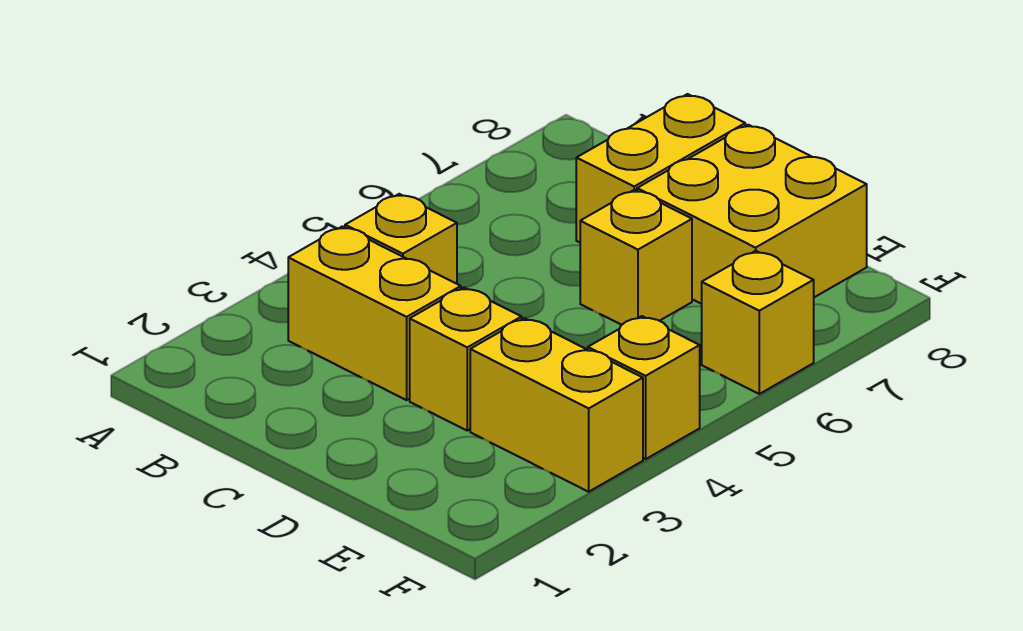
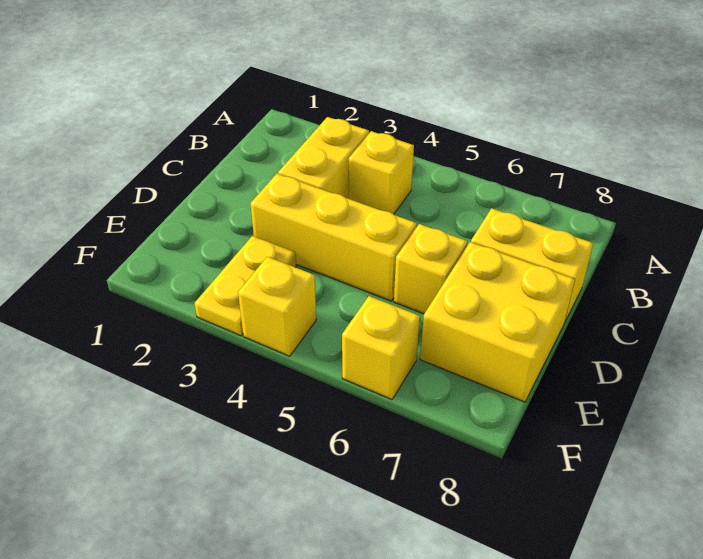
yellow brick D3 level 1 -> yellow brick D3:D5 level 1
yellow brick E3:F3 level 1 -> yellow plate E3:F3 level 1

